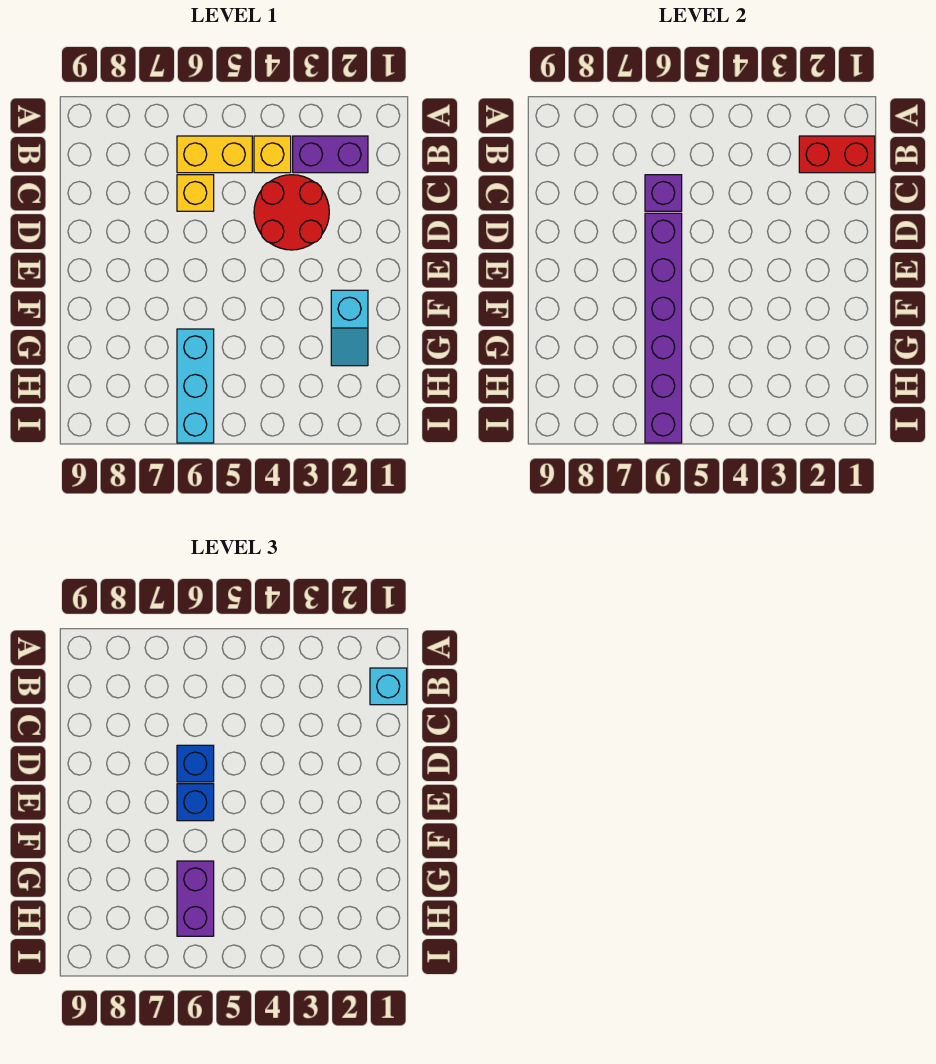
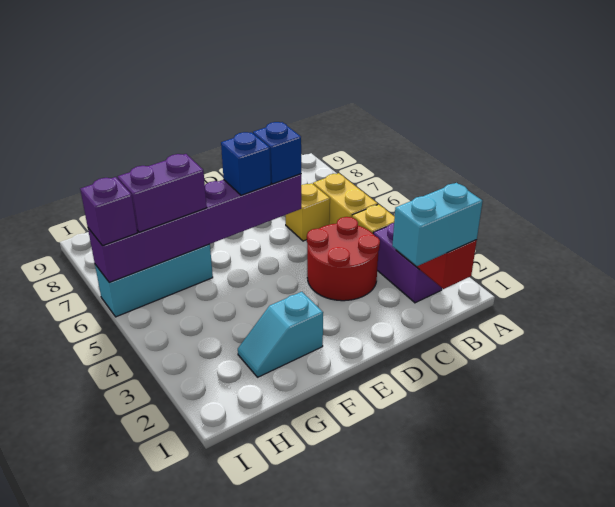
cyan brick B1 level 3 -> cyan brick B1:C1 level 3
purple brick C6 level 2 -> purple brick I6 level 3

